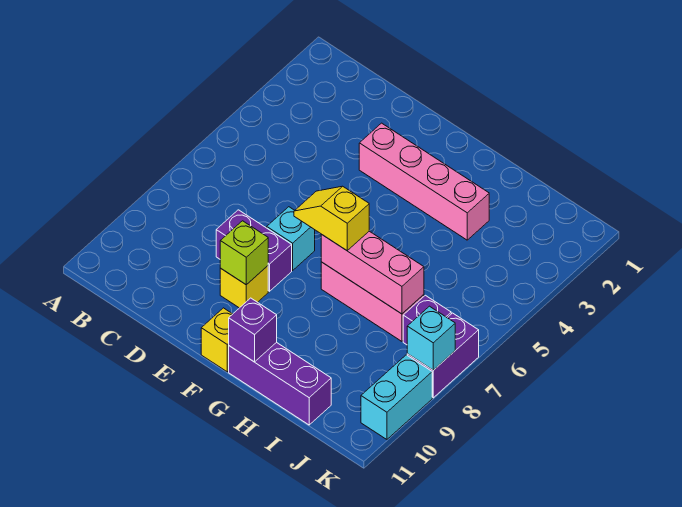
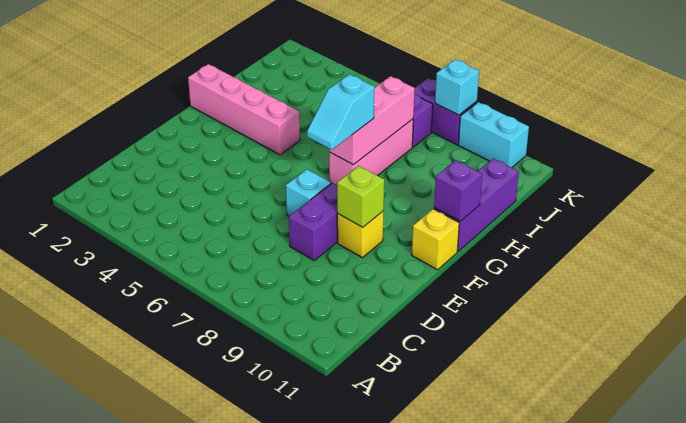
pink brick E3:H3 level 1 -> pink brick G1:G4 level 1
yellow slope F7:G7 level 3 top G -> cyan slope F7:G7 level 3 top G

